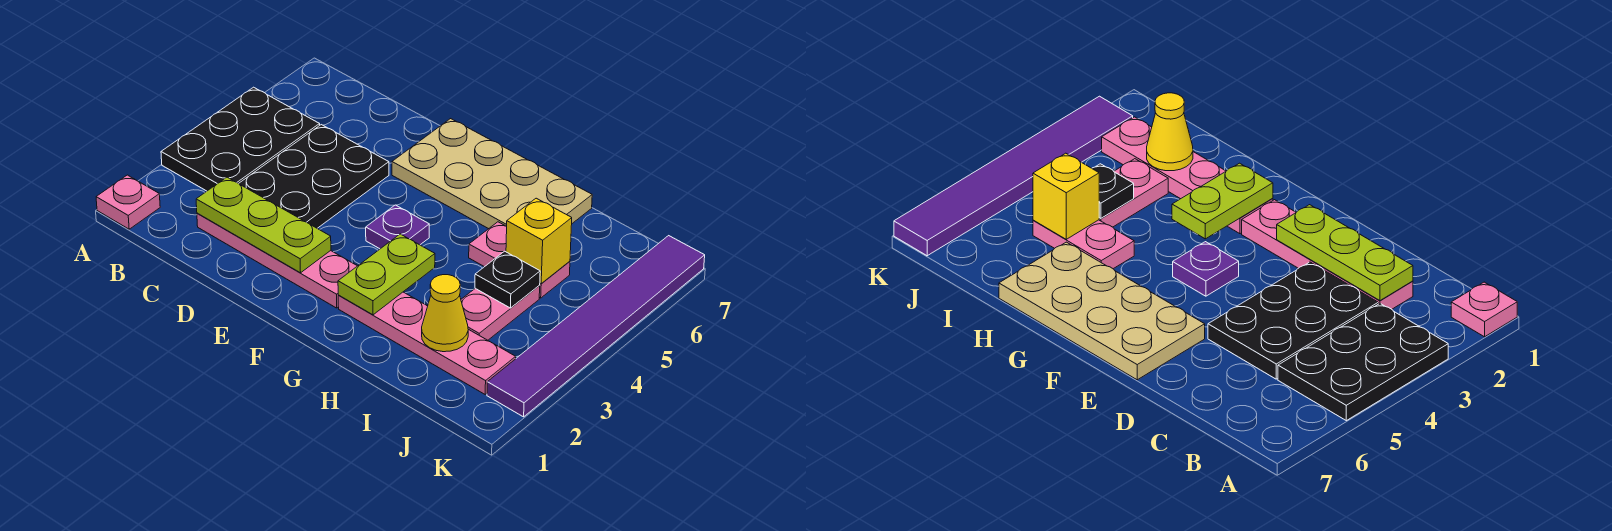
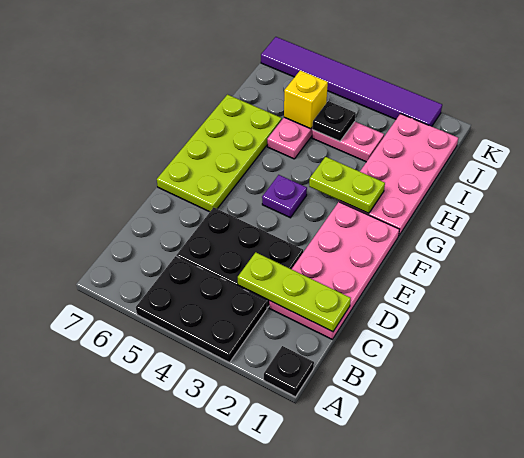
pink plate A1 level 1 -> black plate A1 level 1
pink plate C2:F2 level 1 -> pink plate C1:F2 level 1
lime plate C2:E2 level 2 -> lime plate C1:C3 level 2
tan plate E6:H7 level 1 -> lime plate E6:H7 level 1
pink plate G2:J2 level 1 -> pink plate G1:J2 level 1
yellow cone I2 level 2 -> none

